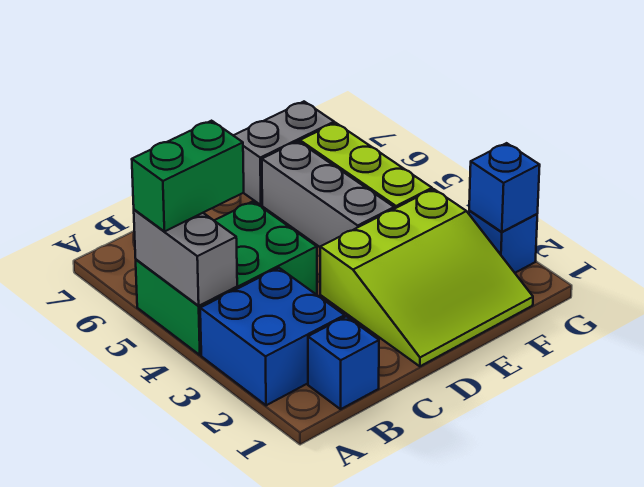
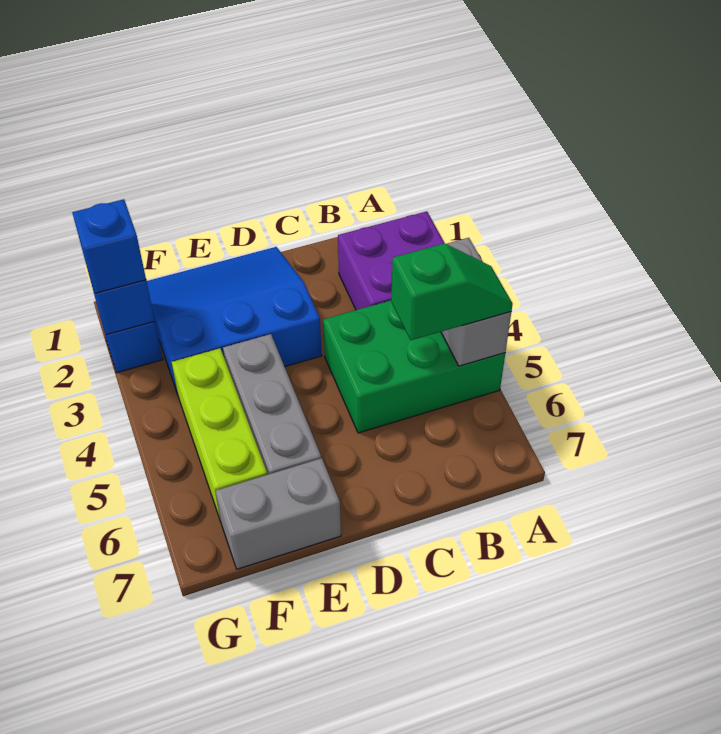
blue brick A2:B3 level 1 -> purple brick A2:B3 level 1
green brick A5:B5 level 3 -> green slope A5:B5 level 3 top B
blue brick B1 level 1 -> blue brick G2 level 3
lime slope D1:F3 level 1 top 3 -> blue slope D1:F3 level 1 top 3

